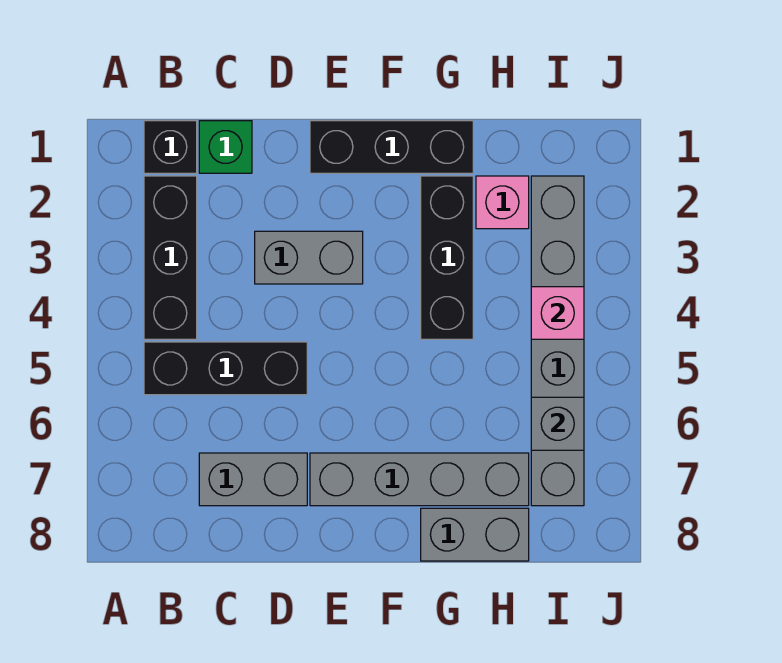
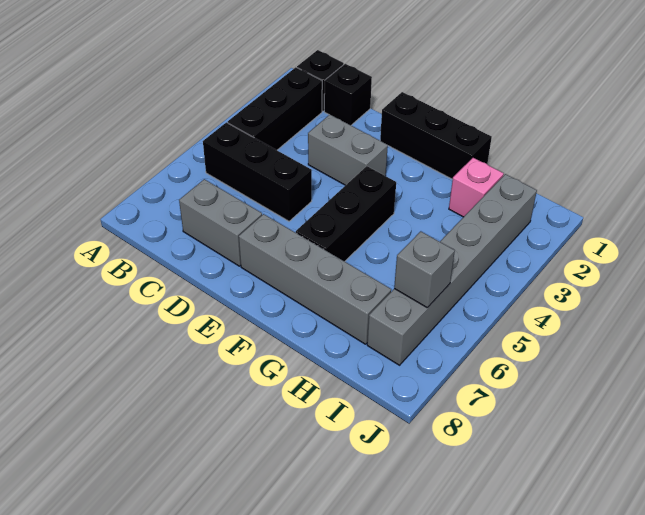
green brick C1 level 1 -> black brick C1 level 1
black brick G2:G4 level 1 -> black brick F4:F6 level 1
grey brick G8:H8 level 1 -> none
pink brick I4 level 2 -> none

